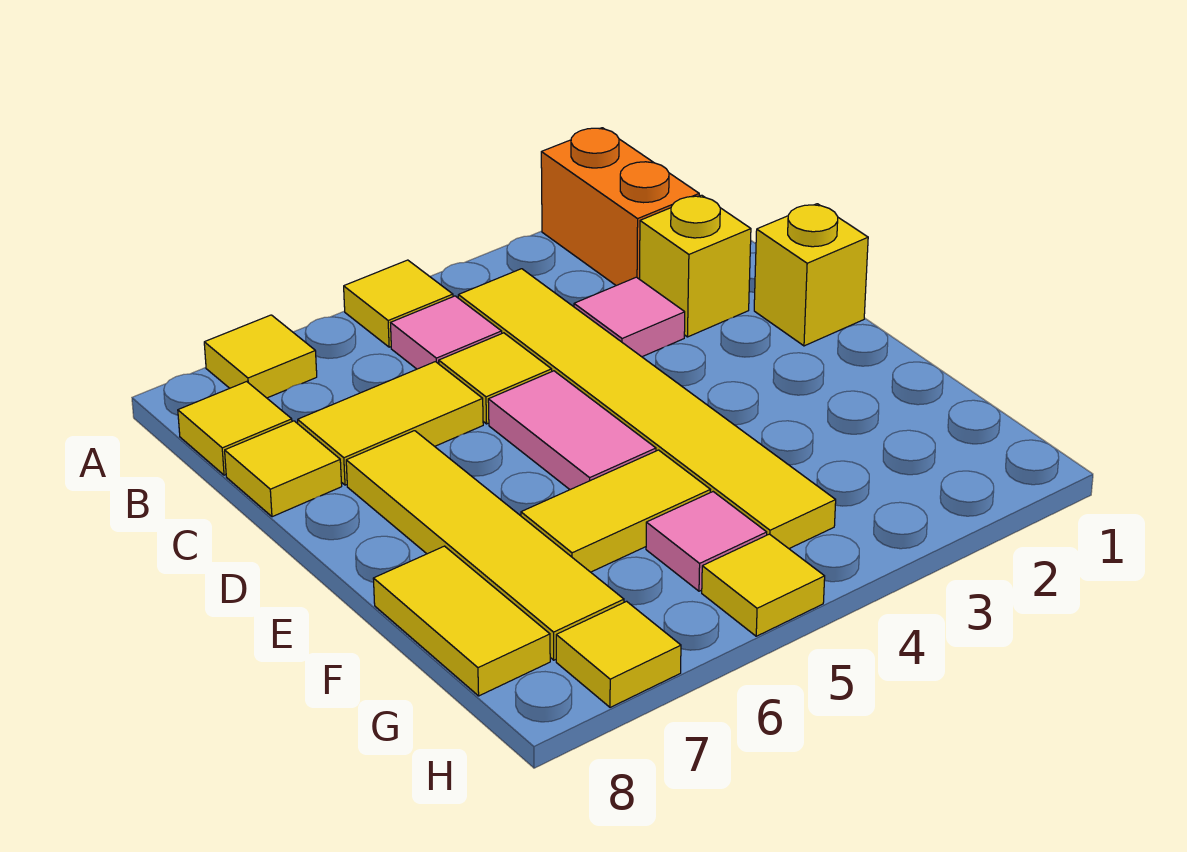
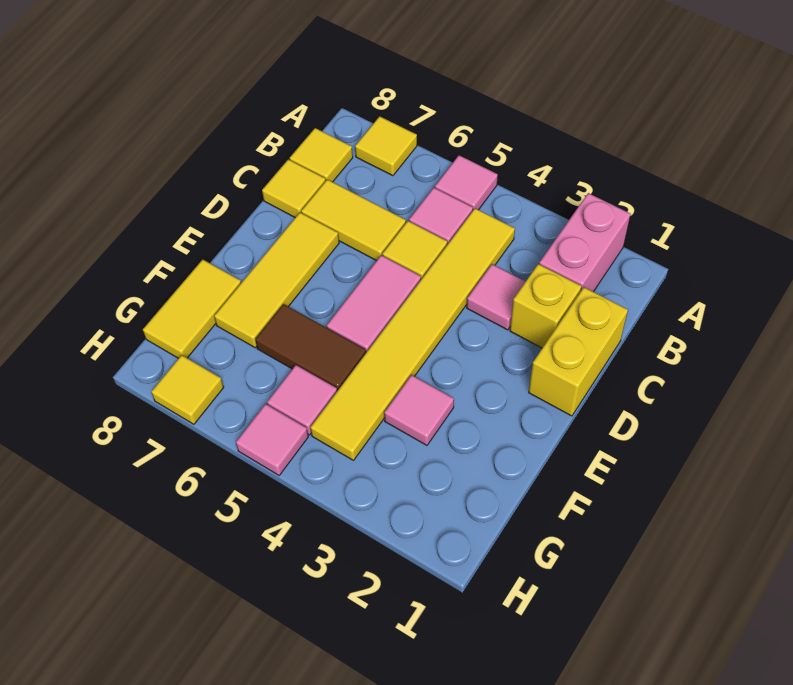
orange brick A2:B2 level 1 -> pink brick A2:B2 level 1
yellow tile A5 level 1 -> pink tile A5 level 1
yellow brick D1 level 1 -> yellow brick C1:D1 level 1
yellow tile D7:G7 level 1 -> yellow tile D7:F7 level 1
none -> pink tile F3 level 1
yellow tile F5:F6 level 1 -> brown tile F5:F6 level 1
yellow tile H5 level 1 -> pink tile H5 level 1

